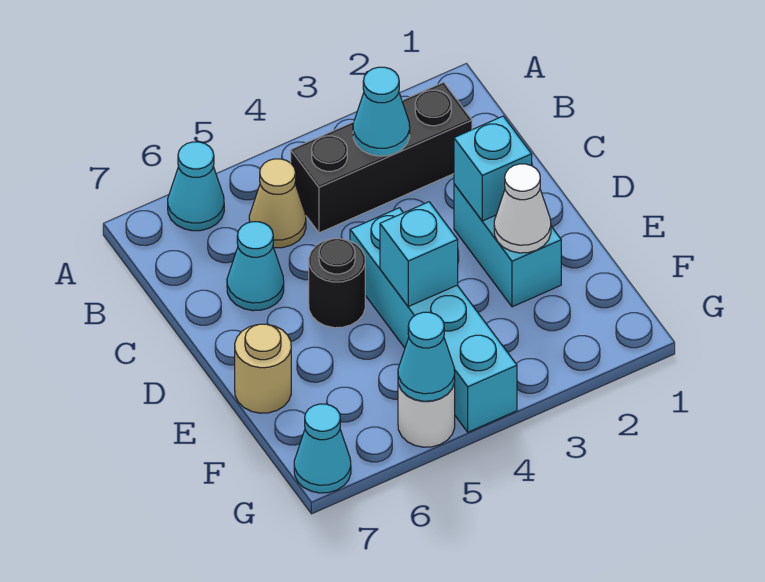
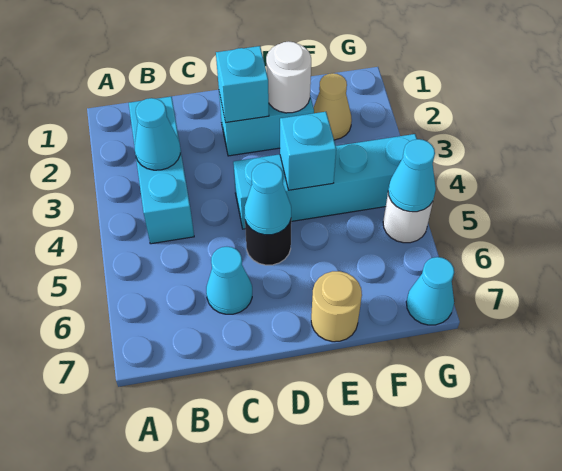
cyan cone A6 level 1 -> cyan cone D5 level 2
black brick B2:B4 level 1 -> cyan brick B2:B4 level 1
tan cone B5 level 1 -> tan cone F2 level 1
white cone E2 level 2 -> white round brick E2 level 2

